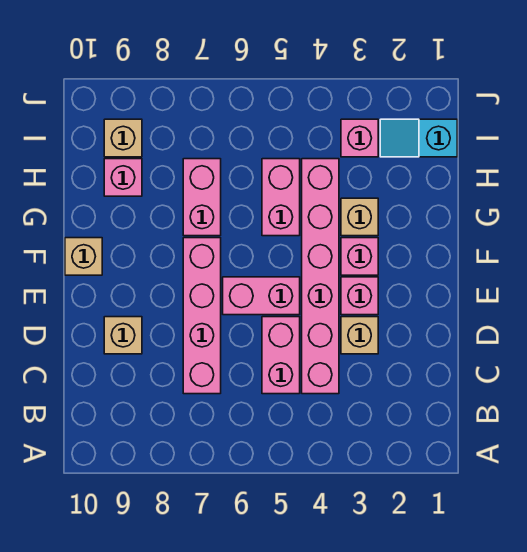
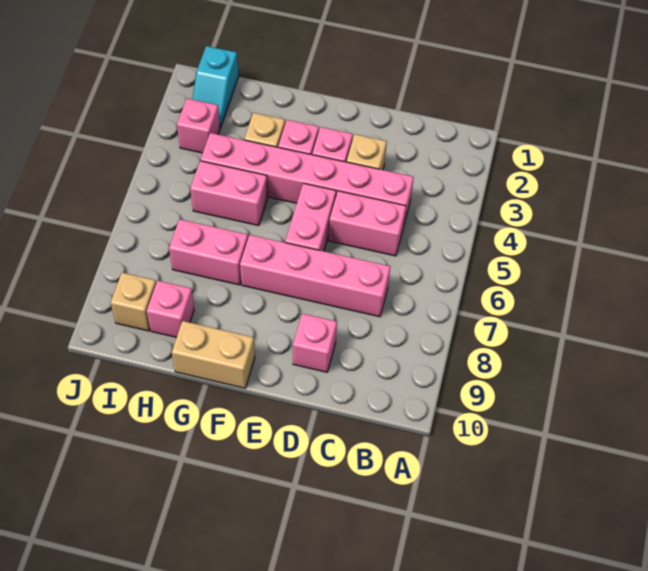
tan brick D9 level 1 -> pink brick D9 level 1
tan brick F10 level 1 -> tan brick F10:G10 level 1

